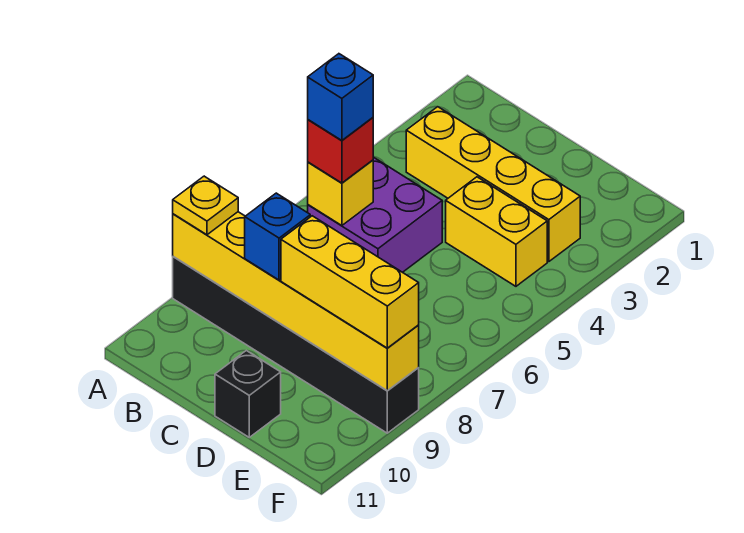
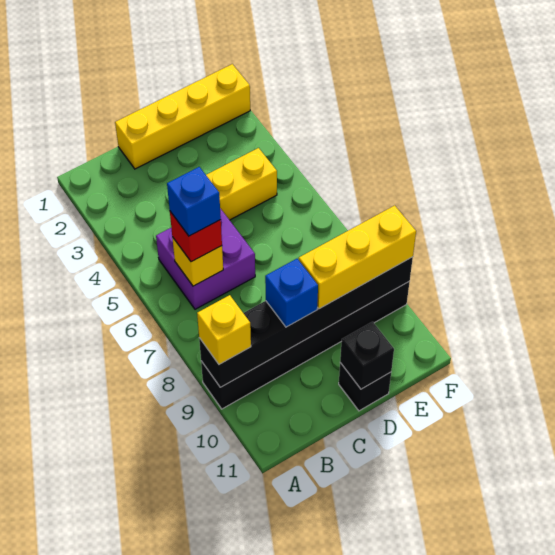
yellow brick A9:F9 level 2 -> black brick A9:F9 level 2
yellow plate A9 level 3 -> yellow brick A9 level 3
yellow brick B3:E3 level 1 -> yellow brick C1:F1 level 1
none -> black brick D11 level 2

